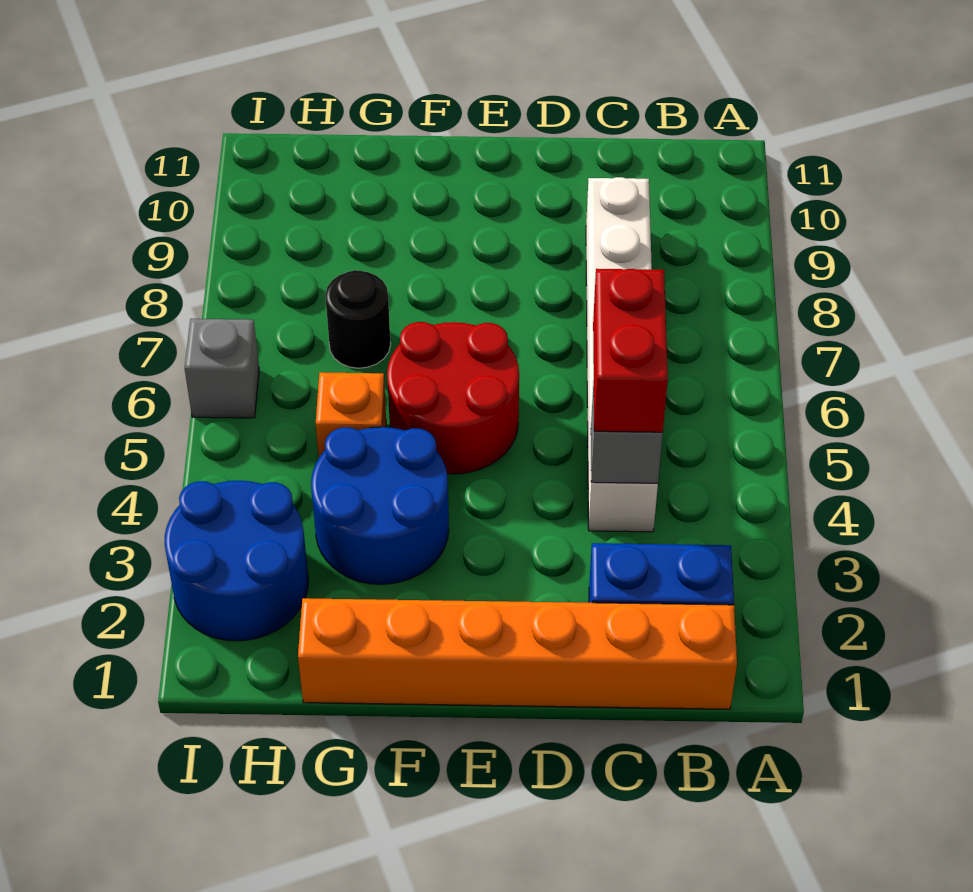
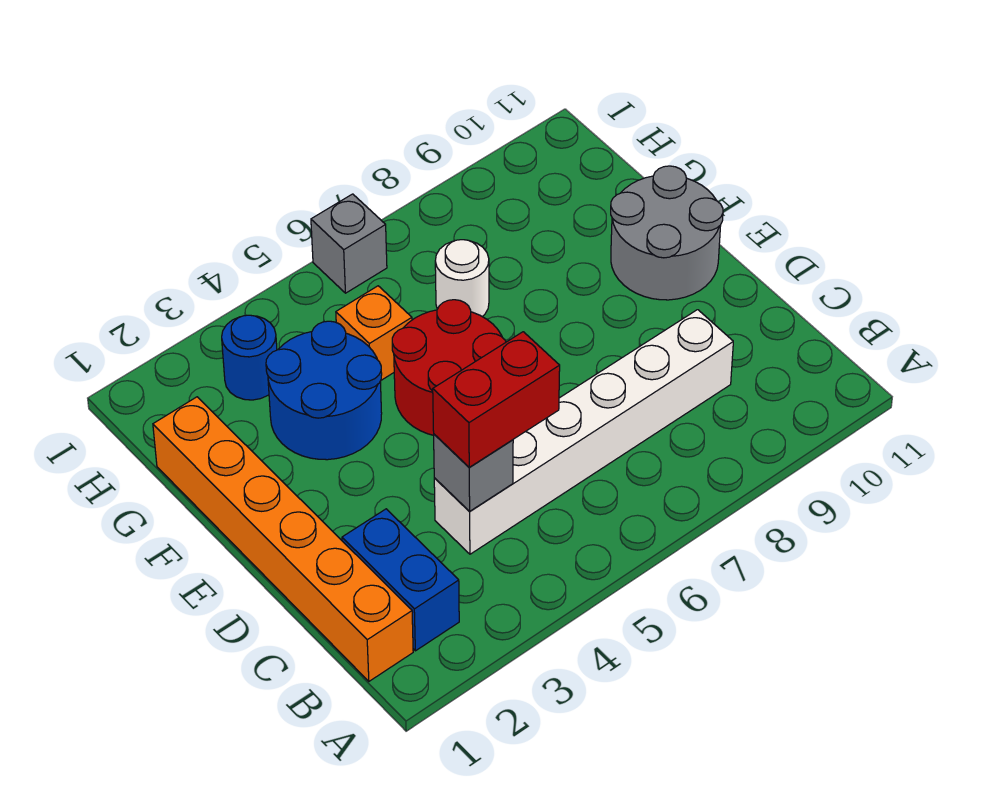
none -> grey round brick E10:F11 level 1
black round brick G7 level 1 -> white round brick G7 level 1
blue round brick H2:I3 level 1 -> blue round brick H3 level 1

